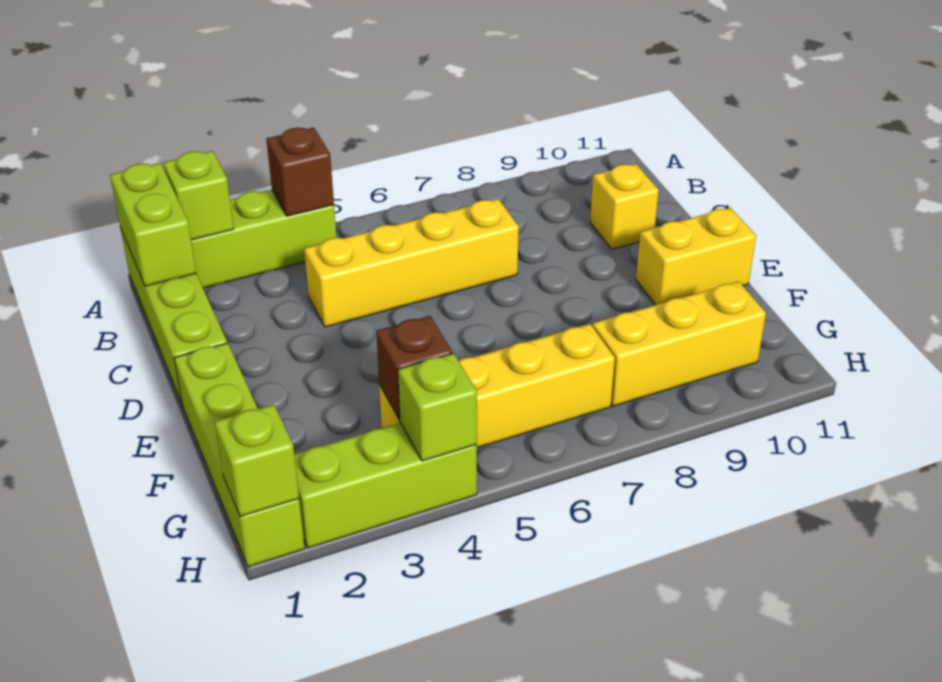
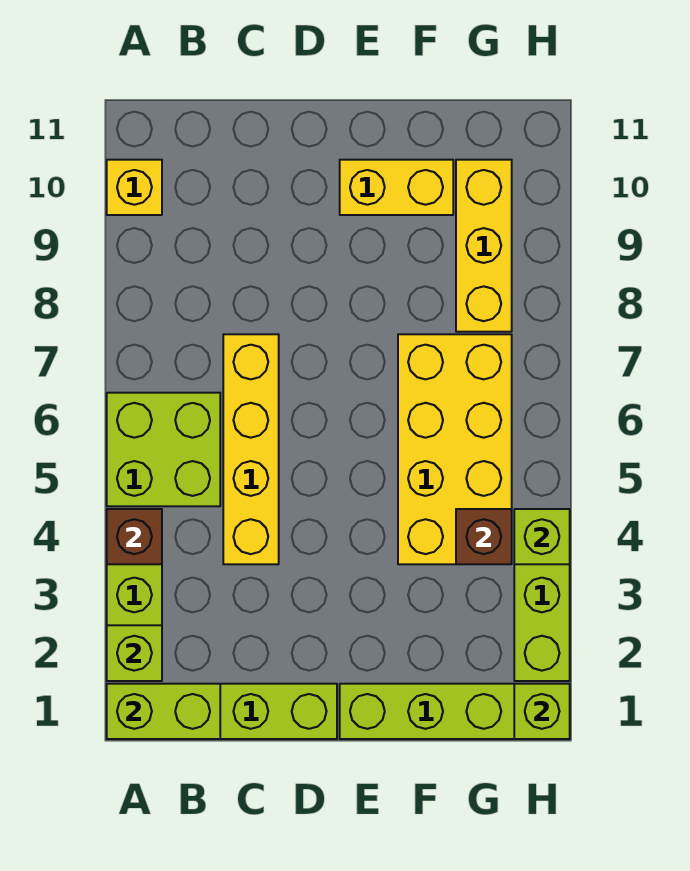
none -> lime brick A5:B6 level 1
yellow brick C10 level 1 -> yellow brick A10 level 1
yellow brick E10:E11 level 1 -> yellow brick E10:F10 level 1
yellow brick G4:G7 level 1 -> yellow brick F4:G7 level 1

